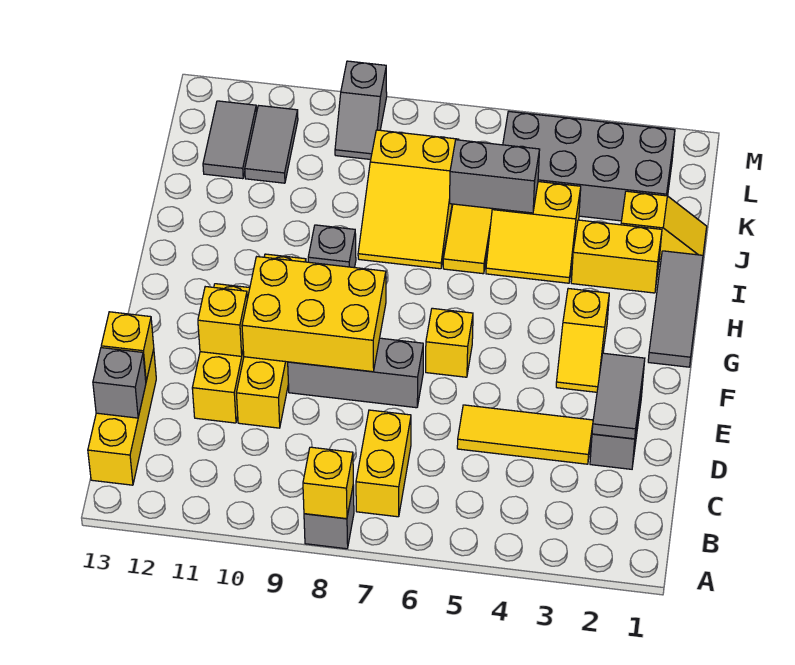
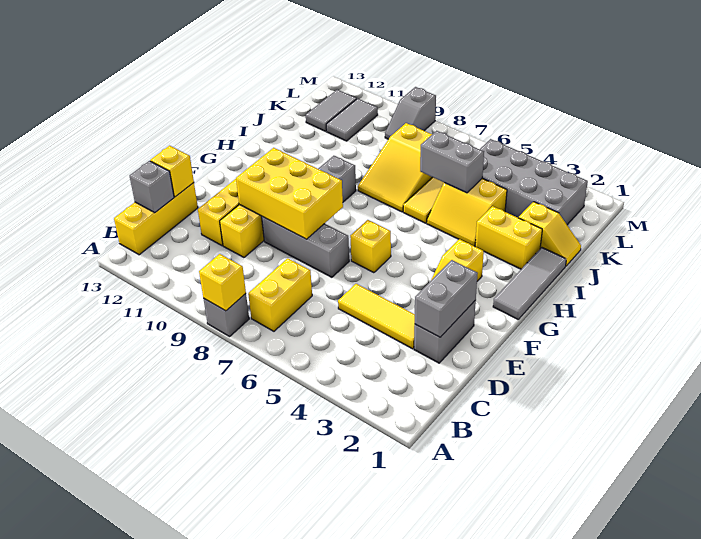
grey tile D2:E2 level 2 -> grey brick D2:E2 level 2
yellow brick E11 level 2 -> none

